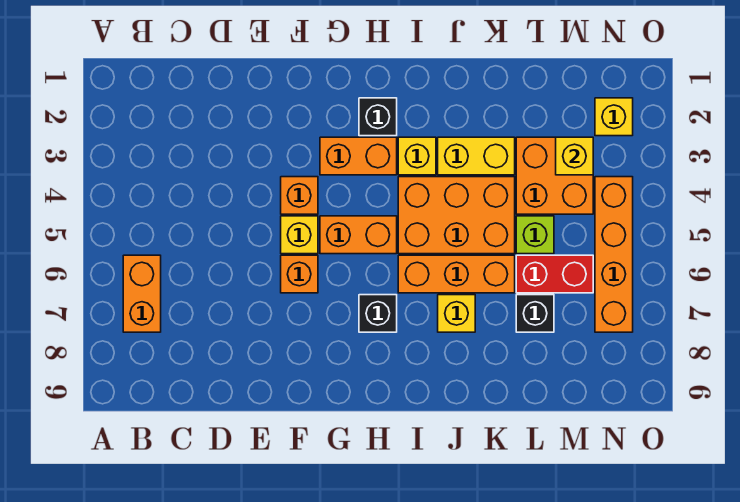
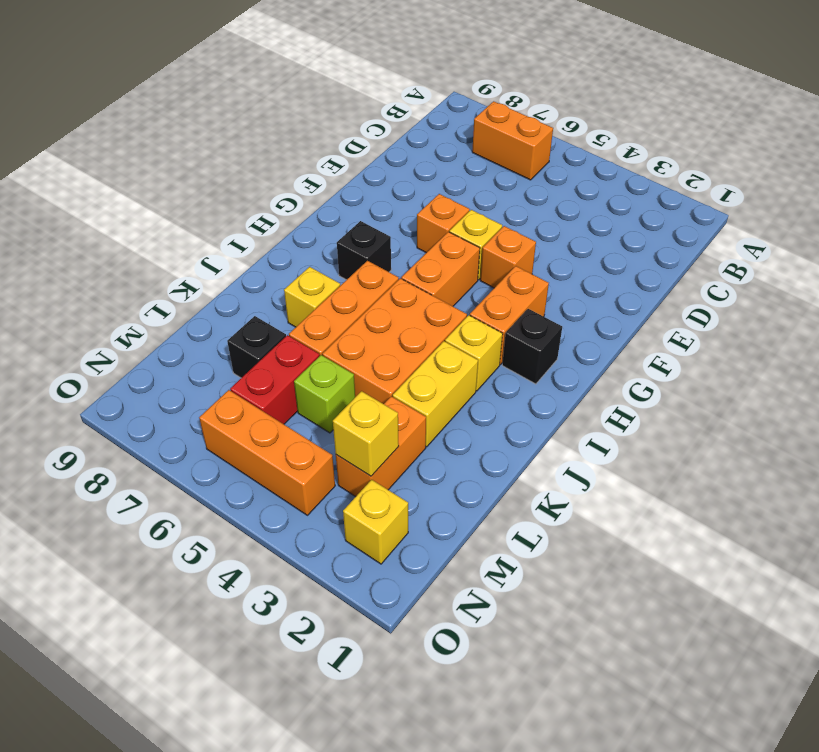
orange brick L3:M4 level 1 -> orange brick L3:M3 level 1
orange brick N4:N7 level 1 -> orange brick N4:N6 level 1

